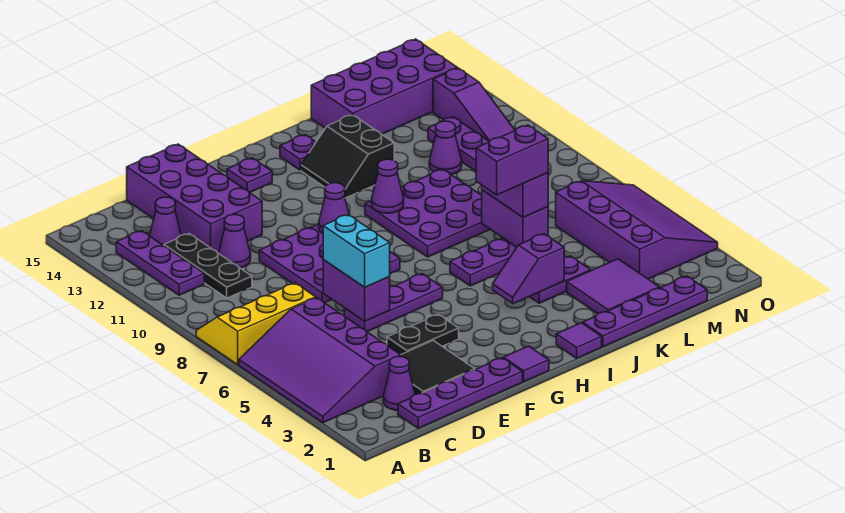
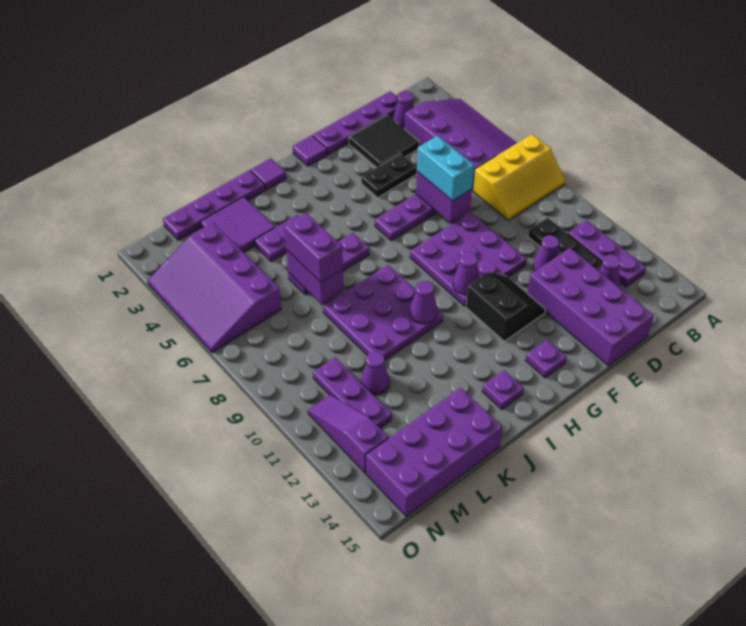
purple slope I4:J4 level 2 top J -> none
black slope I12:J13 level 1 top J -> black slope F11:G12 level 1 top G
purple brick J6:K6 level 4 -> none

